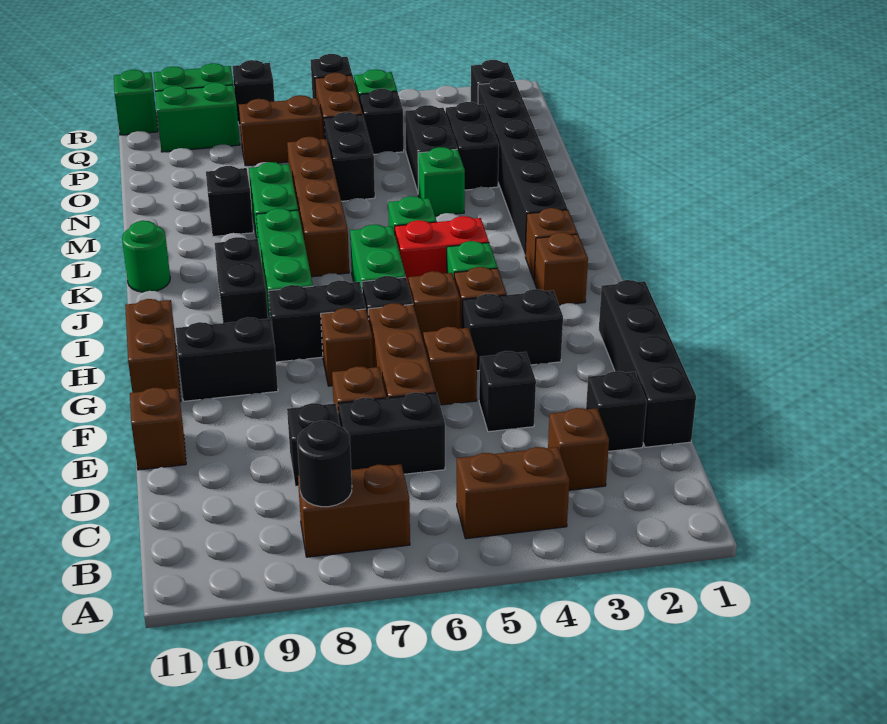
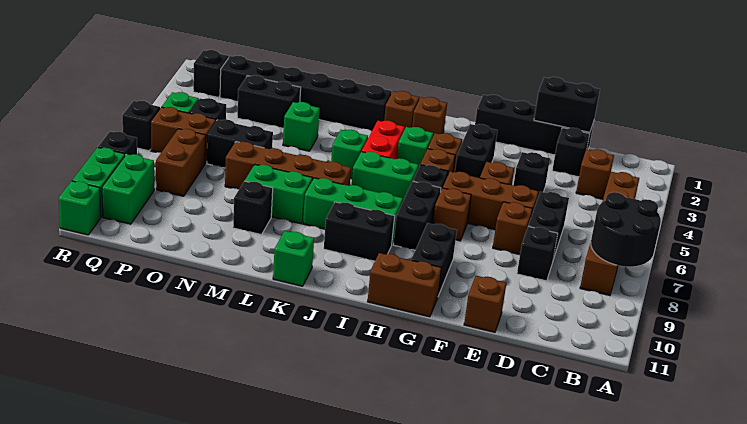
black round brick B8 level 2 -> black round brick A7:B8 level 2
green round brick K11 level 1 -> green brick K11 level 1
black brick N4:O4 level 1 -> black brick D1:E1 level 2

